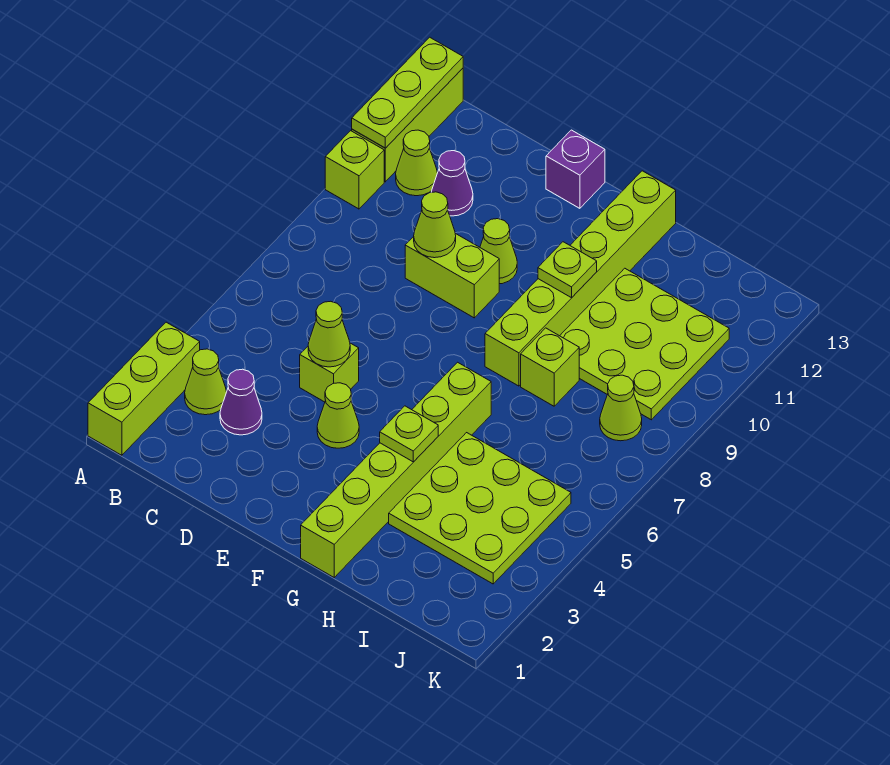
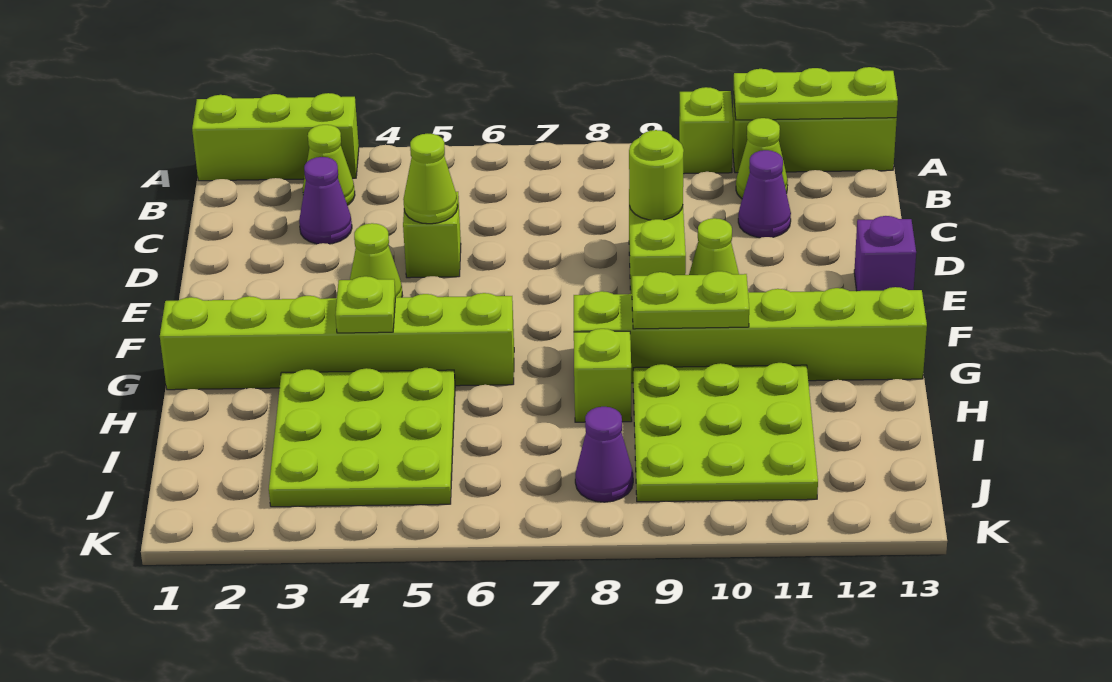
lime cone D9 level 2 -> lime round brick D9 level 2
lime plate G10 level 2 -> lime plate G9:G10 level 2
lime cone J8 level 1 -> purple cone J8 level 1

